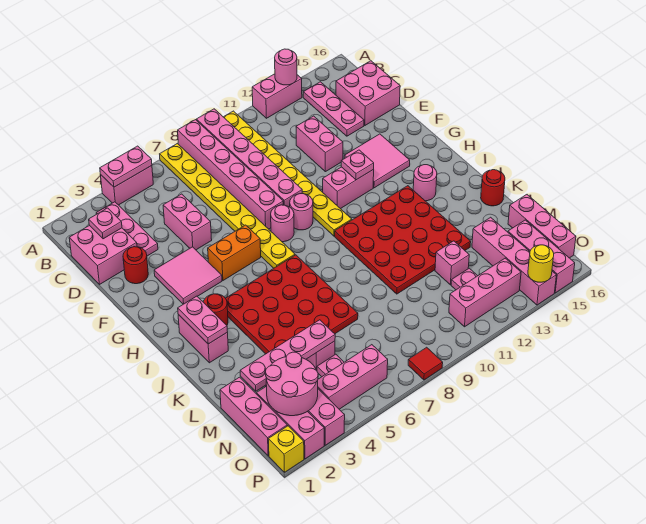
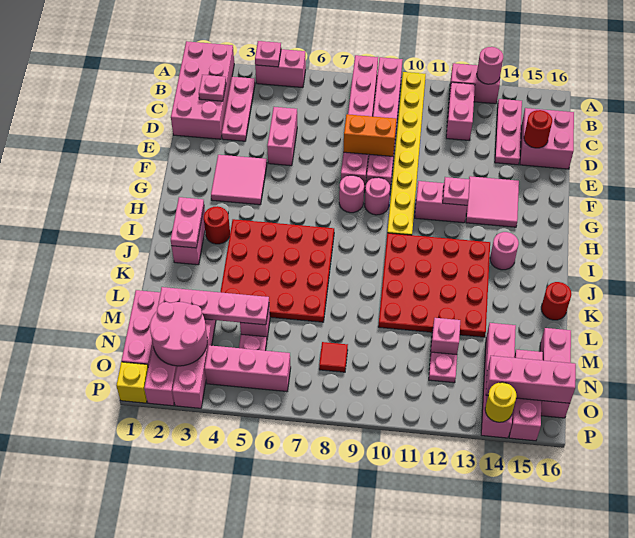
pink plate A4:A5 level 2 -> pink plate A4 level 2
yellow plate A7:H7 level 1 -> none
pink brick C1:D2 level 1 -> pink brick A1:D2 level 1
pink brick D12:E12 level 1 -> pink brick B12:C12 level 1
red round brick E2 level 1 -> red round brick D15 level 2
orange brick G5:G6 level 1 -> orange brick E8:E9 level 2
pink brick O11:O13 level 1 -> pink brick O14:O16 level 2
red tile P8 level 1 -> red tile N8 level 1

